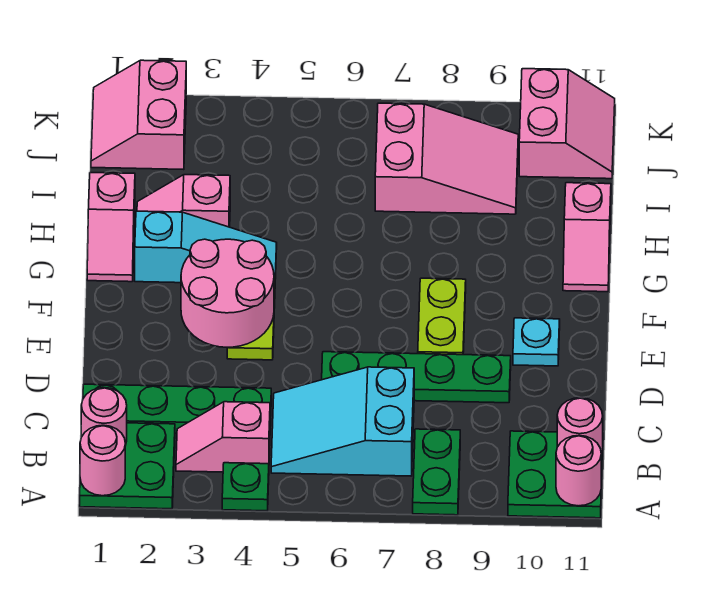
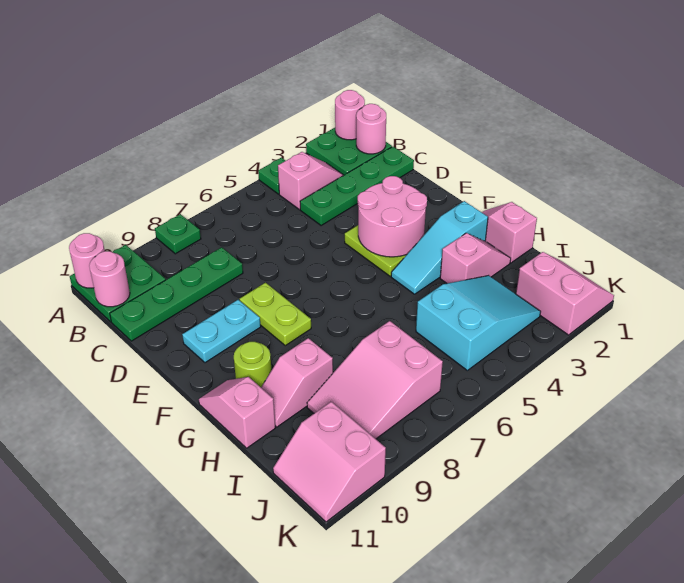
green plate A8:B8 level 1 -> green plate A8 level 1
cyan slope B5:C7 level 1 top 7 -> cyan slope I3:J5 level 1 top 5
green plate D6:D9 level 1 -> green plate C8:C11 level 1
cyan plate E10 level 1 -> cyan plate E9:E10 level 1
none -> lime round brick G10 level 1
none -> pink slope H9:H10 level 1 top 9

